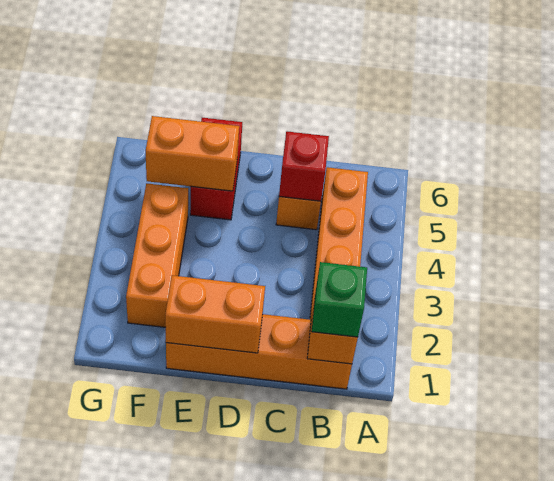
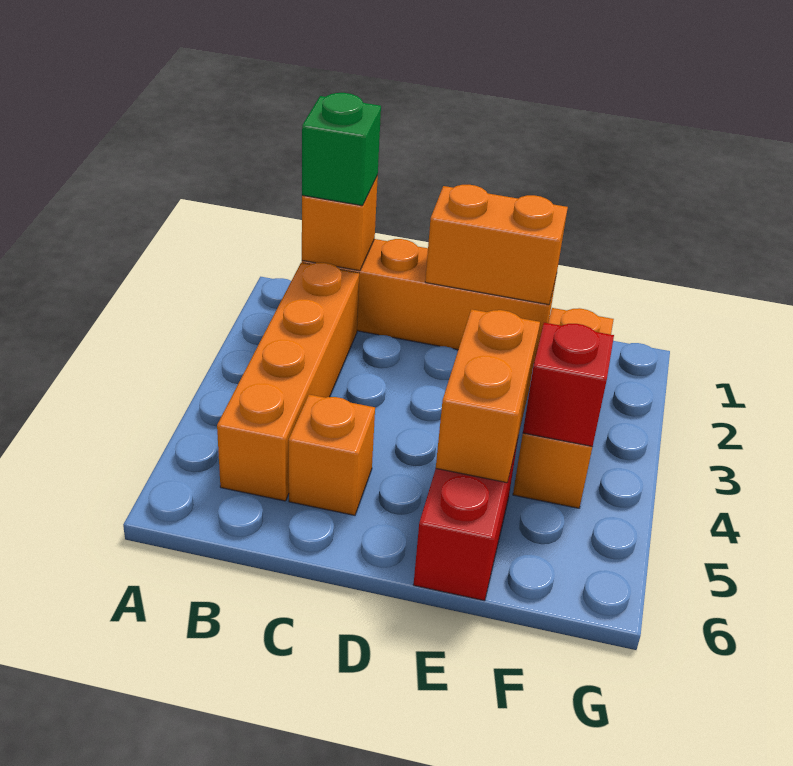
red brick C5 level 2 -> red brick F4 level 2
orange brick E5:F5 level 2 -> orange brick E4:E5 level 2

